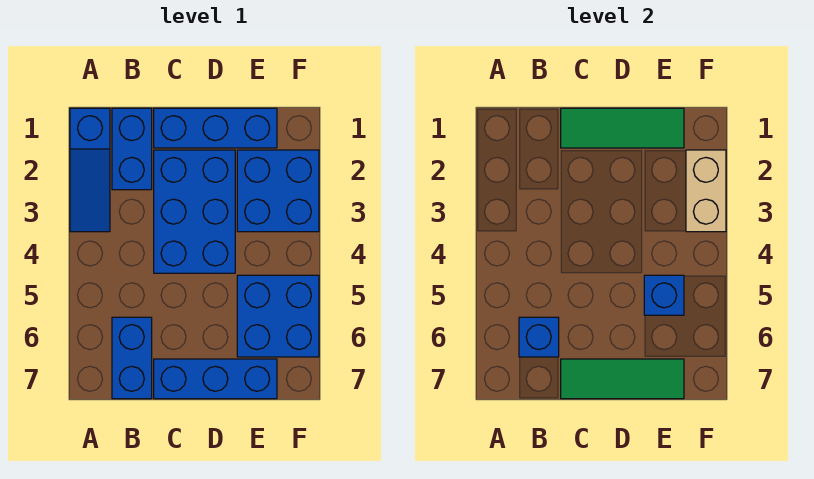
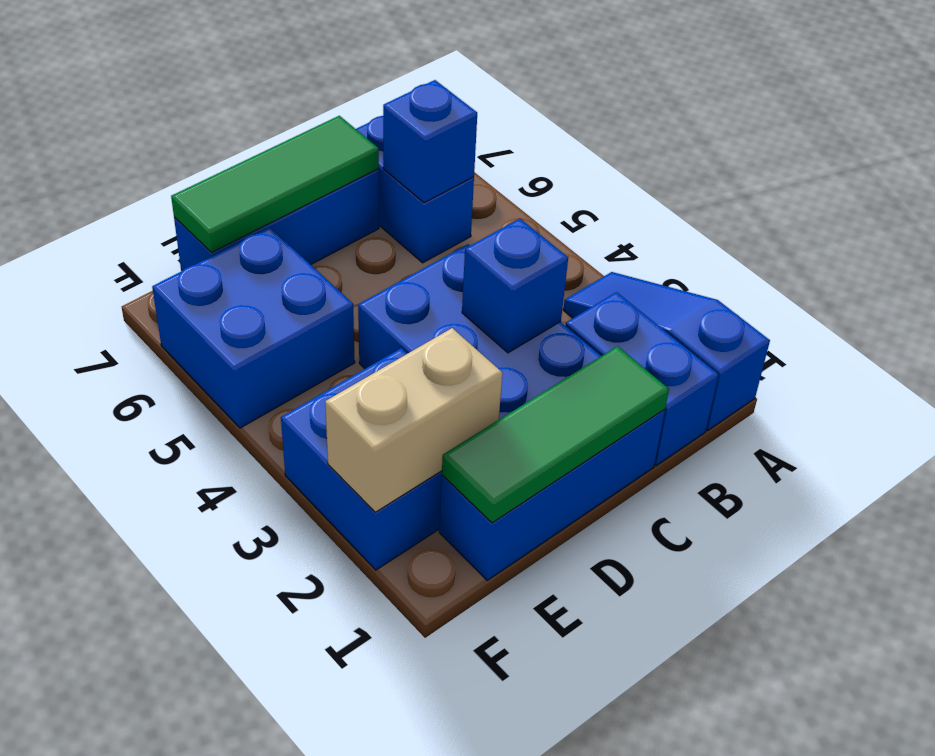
blue brick E5 level 2 -> blue brick C3 level 2
tan brick F2:F3 level 2 -> tan brick E2:F2 level 2

